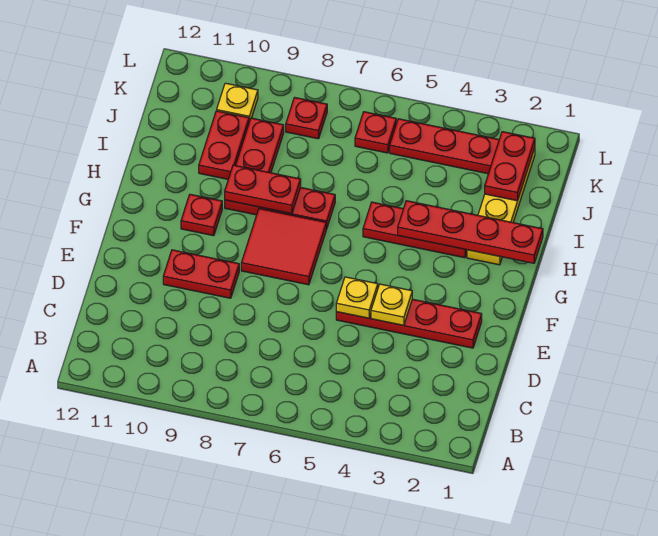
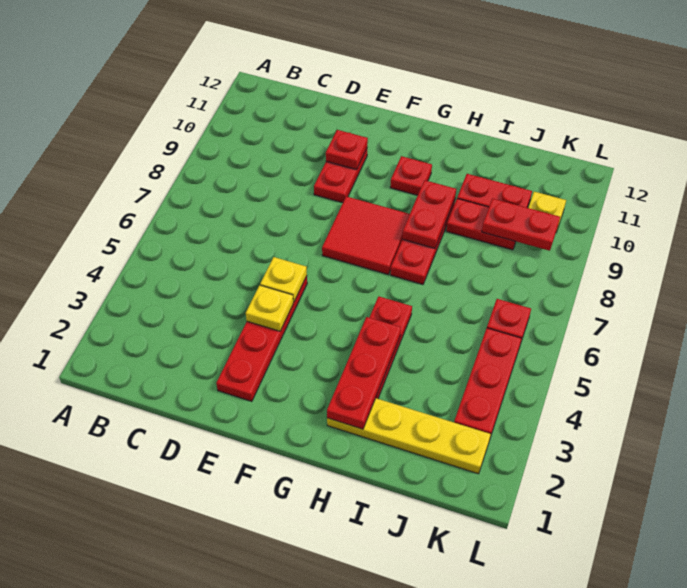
red plate H1:H4 level 2 -> red plate H2:H4 level 2
red plate J2:K2 level 2 -> red plate J9:K9 level 2
red plate K8 level 1 -> red plate E10 level 2

